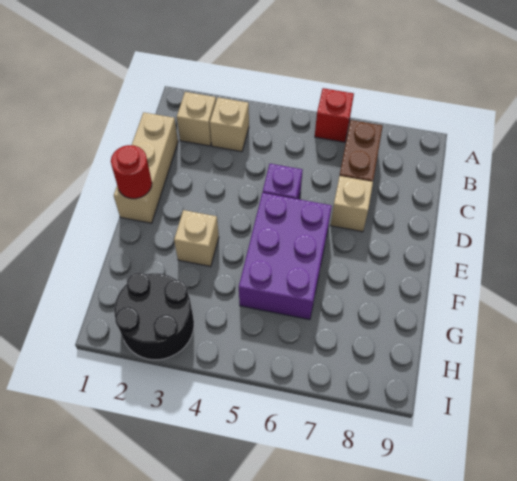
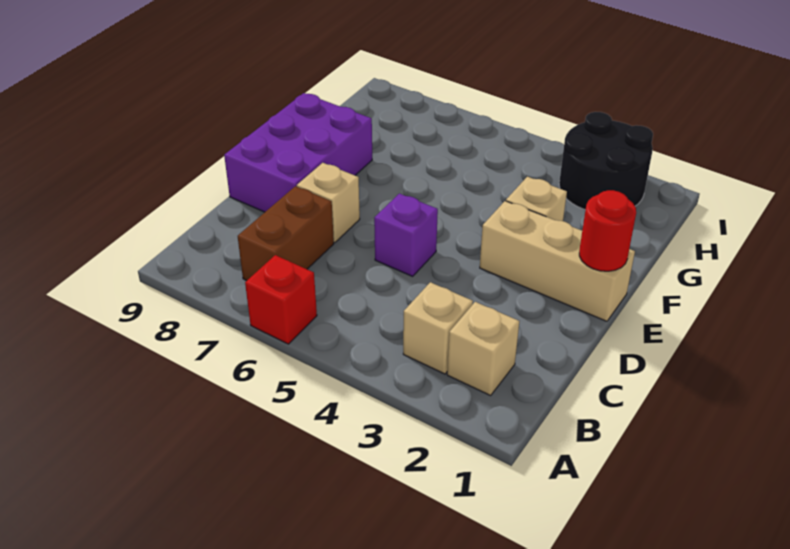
tan brick C1:E1 level 1 -> tan brick E1:E3 level 1
purple brick E5:G6 level 1 -> purple brick D8:F9 level 1

